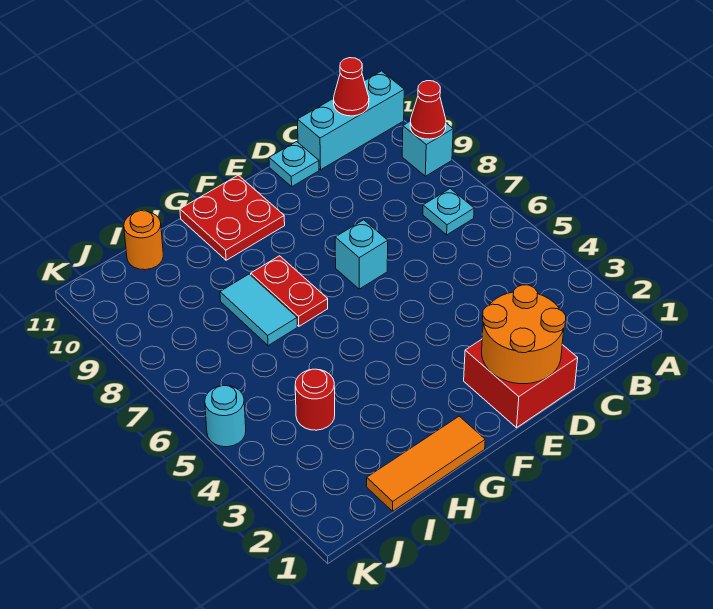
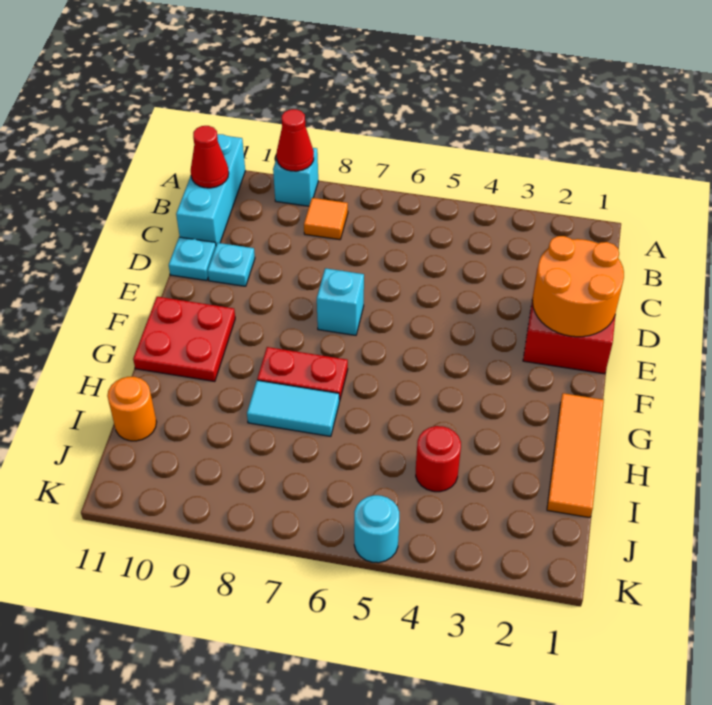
cyan plate B7 level 1 -> cyan plate D10 level 1
none -> orange tile B8 level 1

